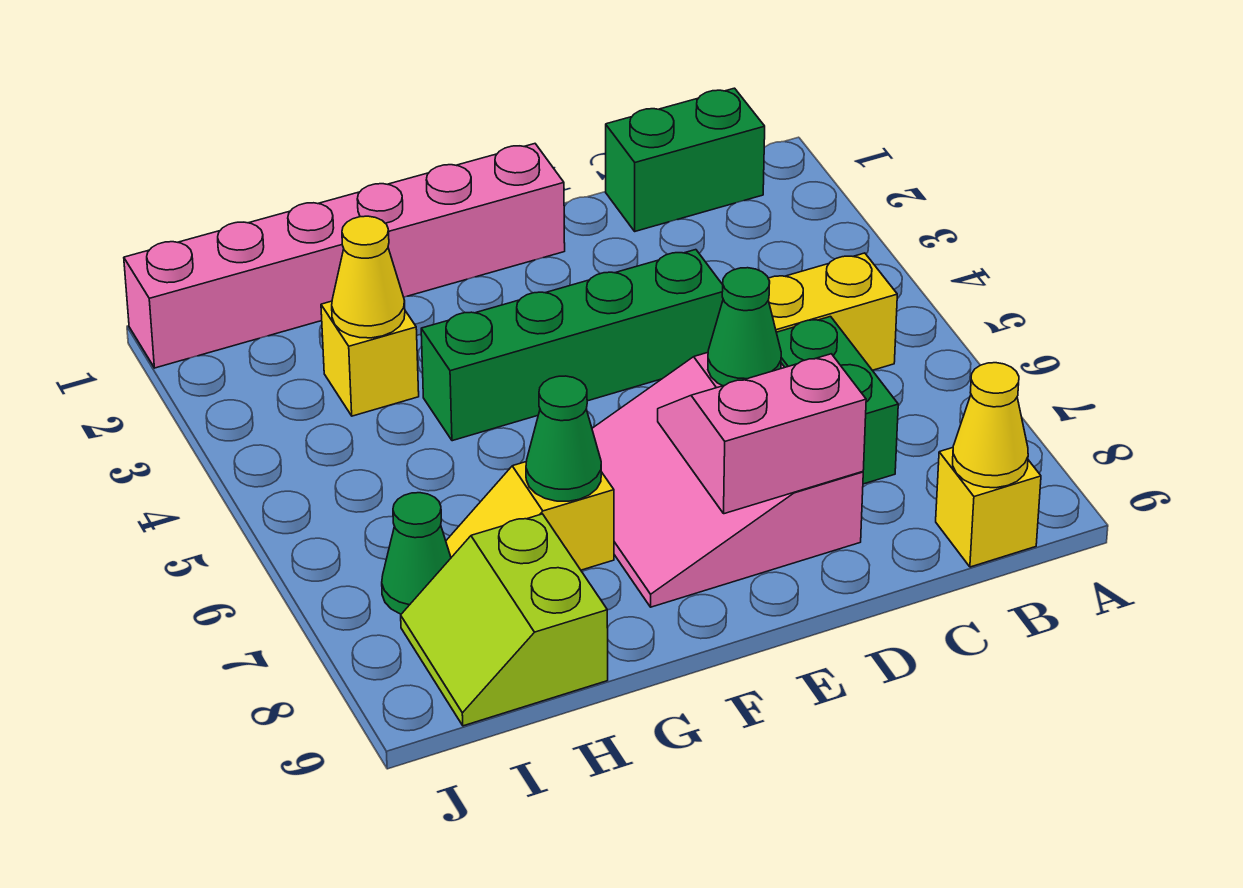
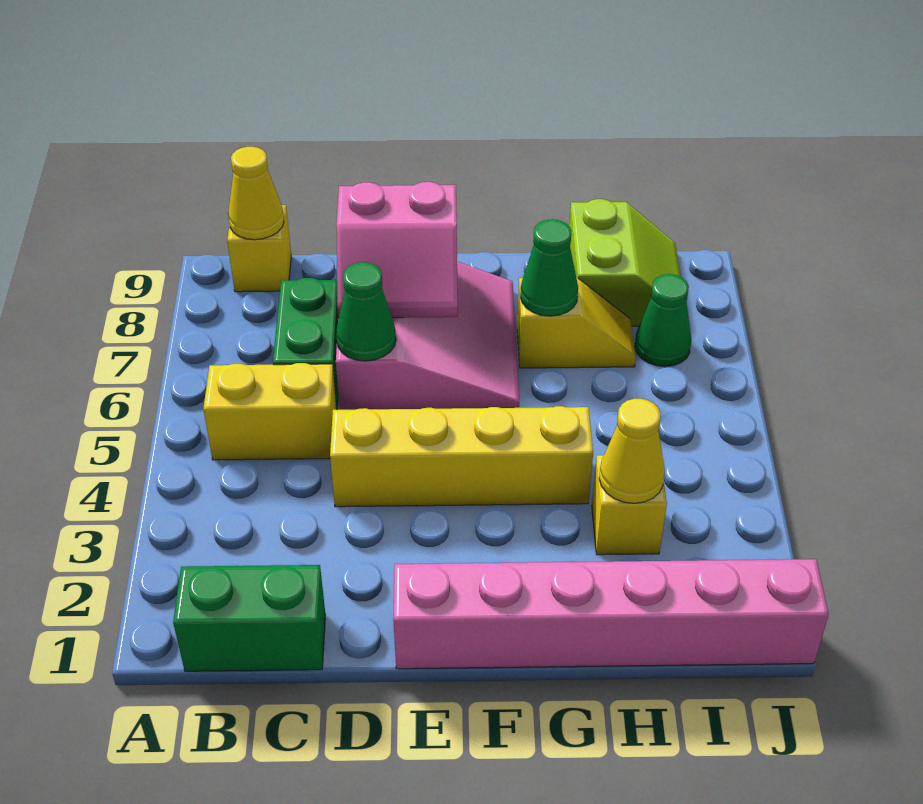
green brick D4:G4 level 1 -> yellow brick D4:G4 level 1

